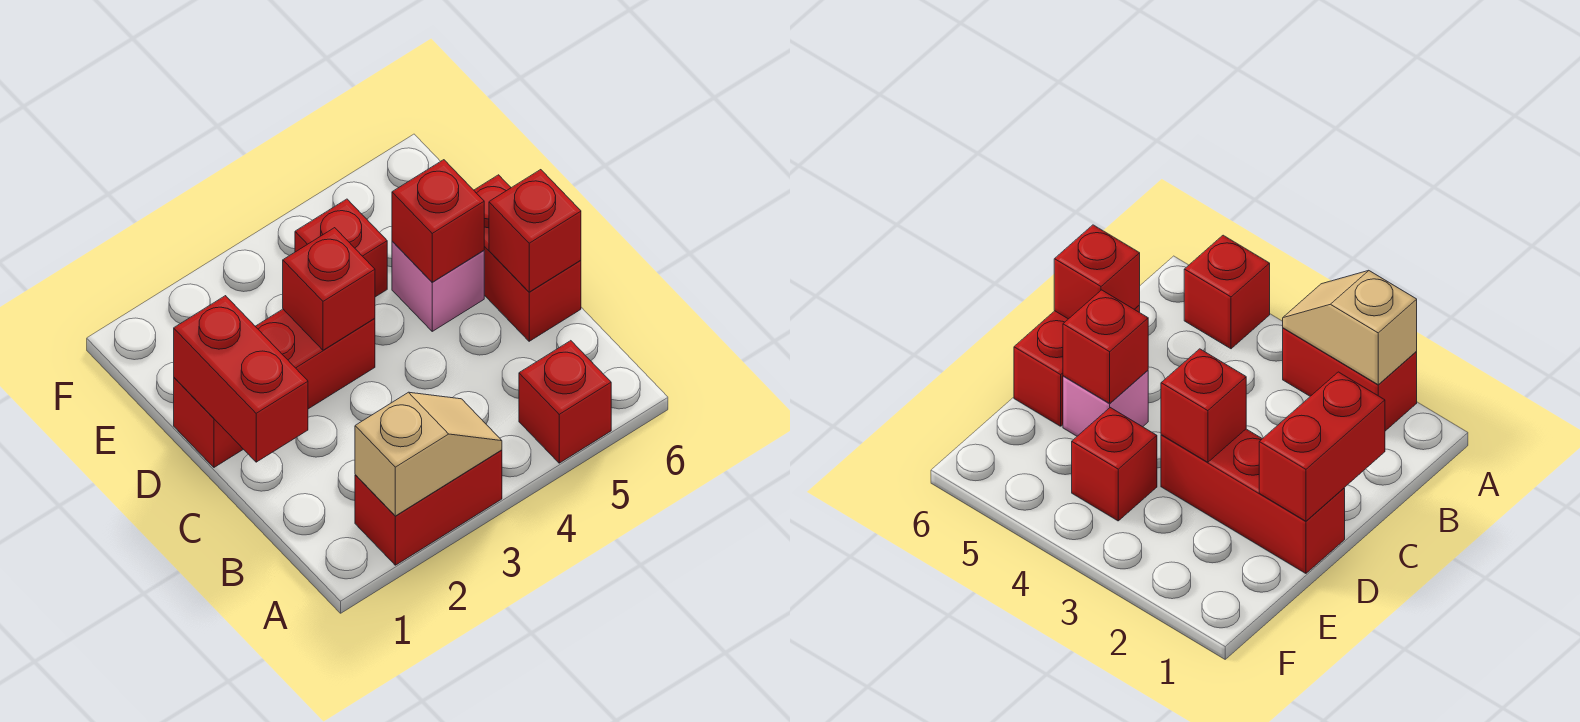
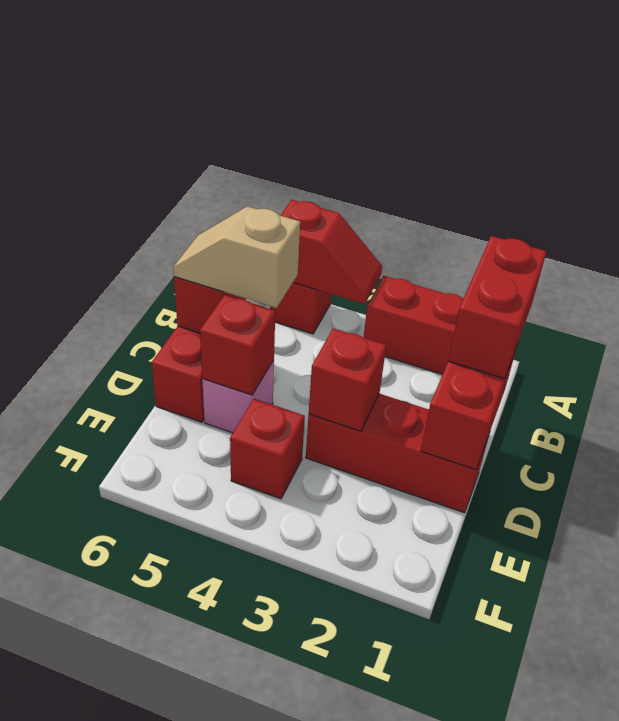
tan slope A2:A3 level 2 top 2 -> tan slope C5:C6 level 3 top 5
none -> red slope A4:A5 level 2 top 5
none -> red brick B1:C1 level 3

